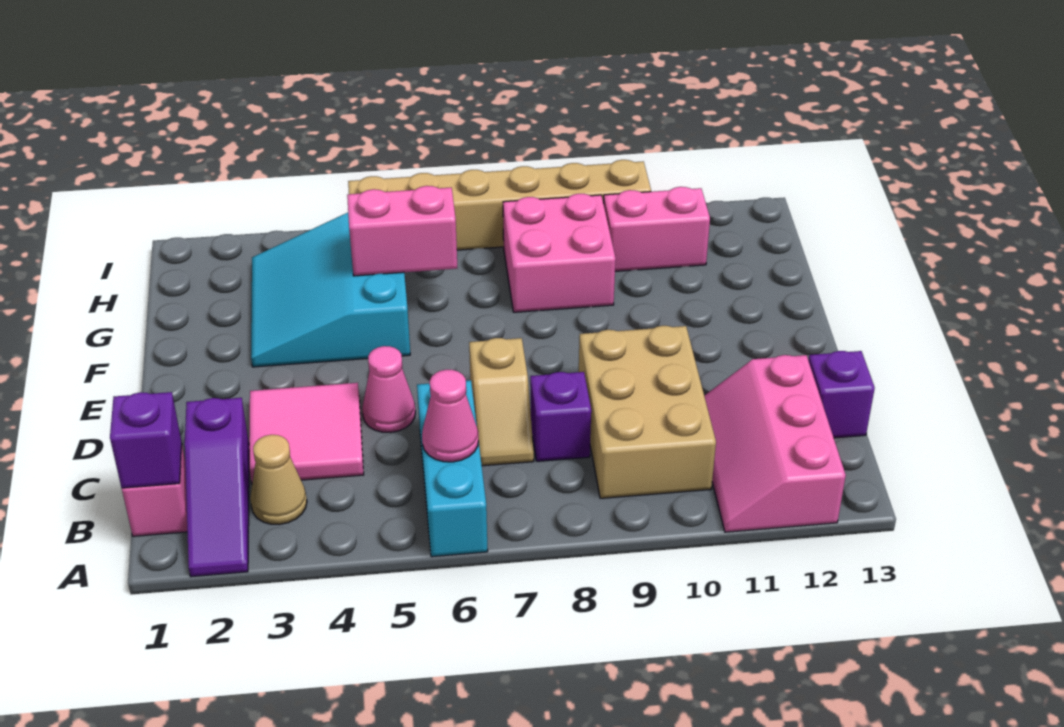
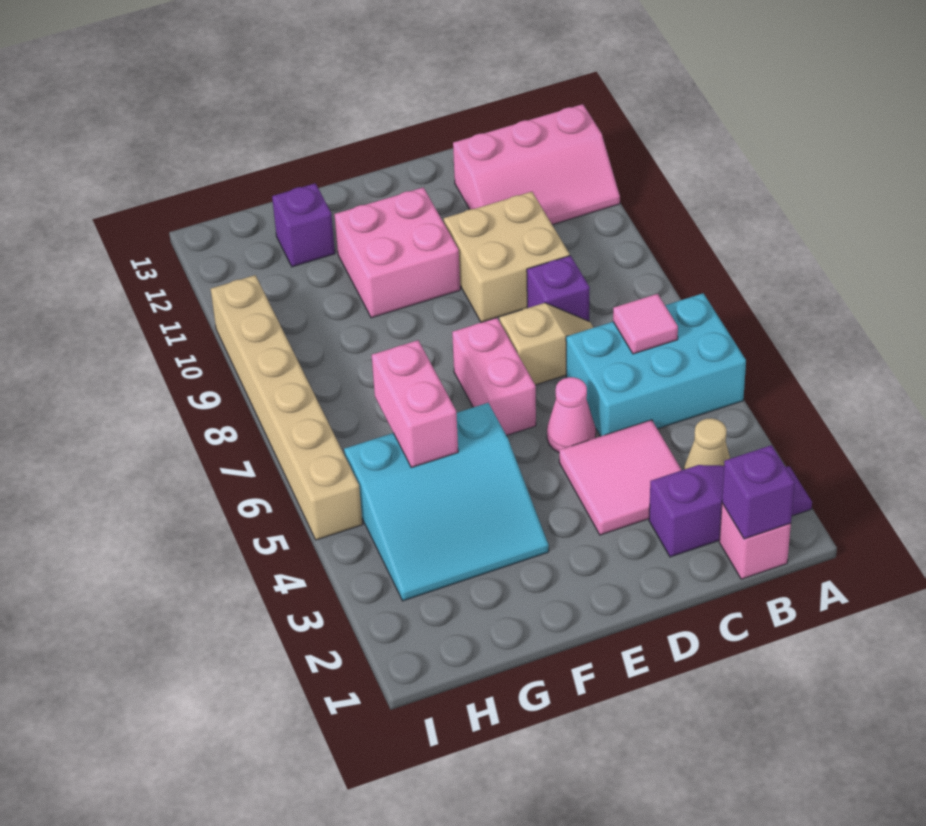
cyan brick A6:C6 level 1 -> cyan brick A5:C6 level 1
pink cone B6 level 2 -> pink tile B6 level 2
tan brick B9:D10 level 1 -> tan brick C9:D10 level 1
purple brick C13 level 1 -> purple brick G12 level 1
pink brick G8:H9 level 1 -> pink brick E10:F11 level 1
pink brick H10:H11 level 1 -> pink brick E6:E7 level 1

